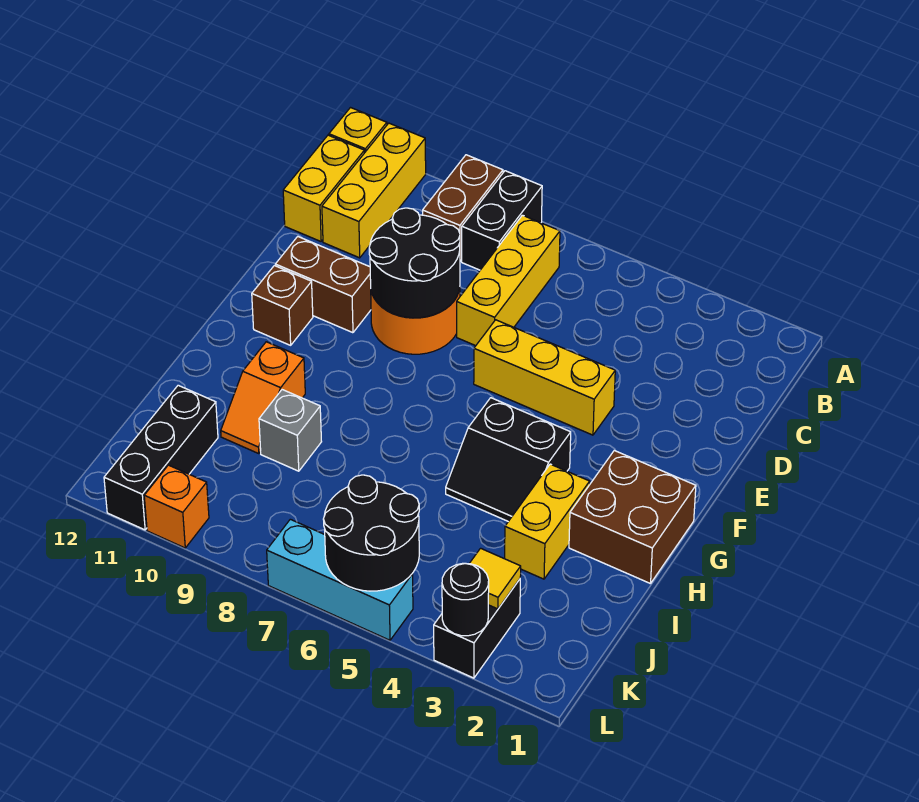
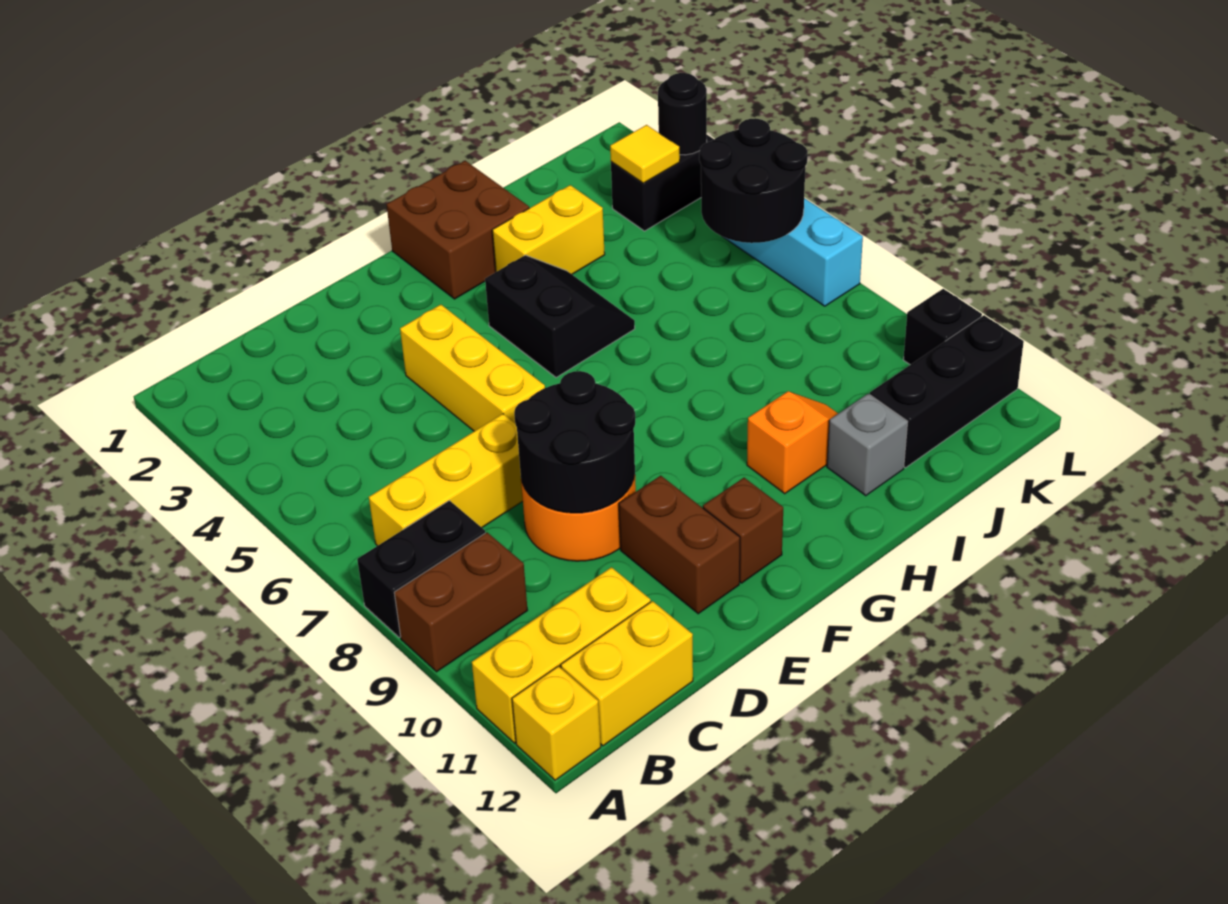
grey brick I9 level 1 -> grey brick I11 level 1
orange brick L10 level 1 -> black brick L10 level 1

